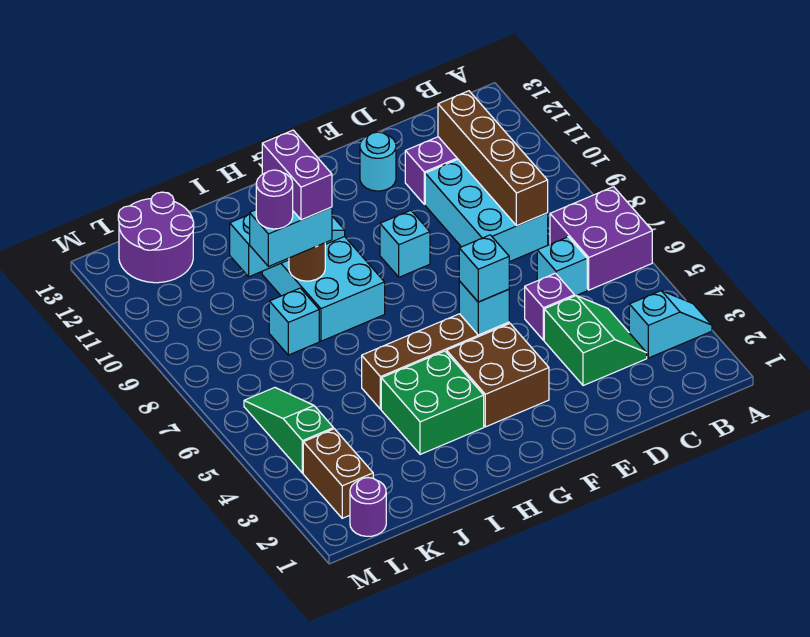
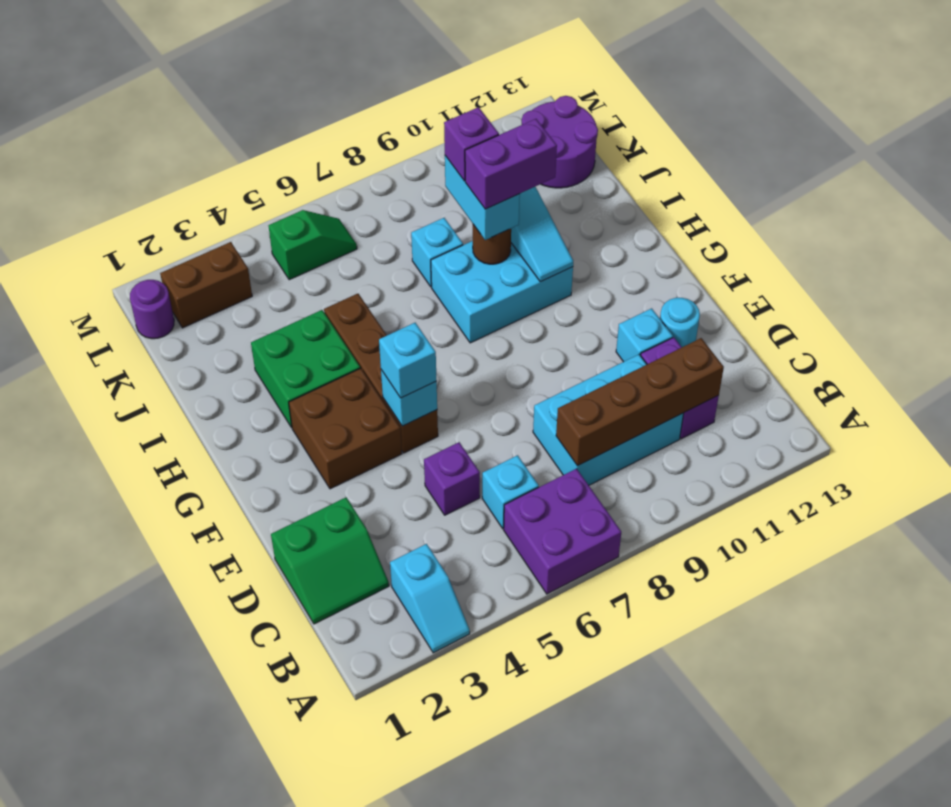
green slope C3:D4 level 1 top D -> green slope C1:D2 level 1 top D
cyan brick F9 level 1 -> cyan brick E11 level 1
purple round brick J9 level 4 -> purple brick J9 level 4
green slope L4:L6 level 1 top 4 -> green slope L5:L6 level 1 top 5

